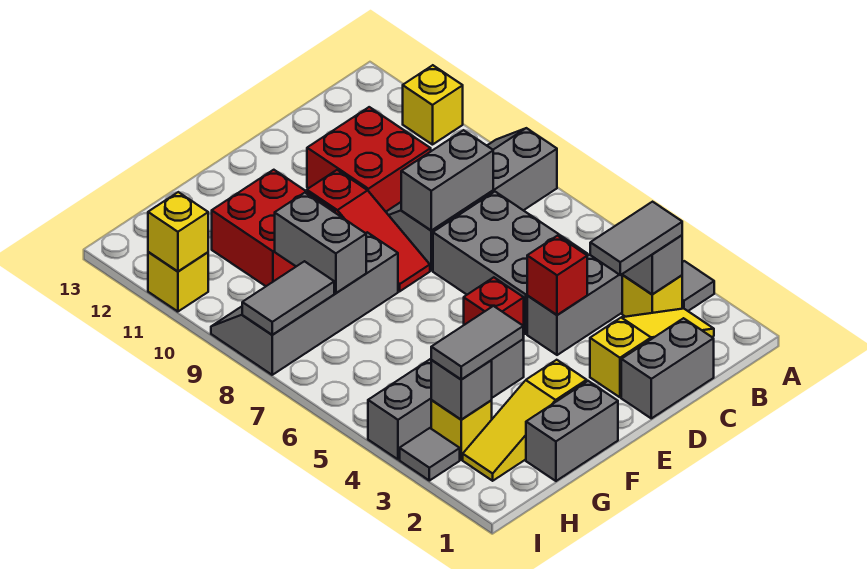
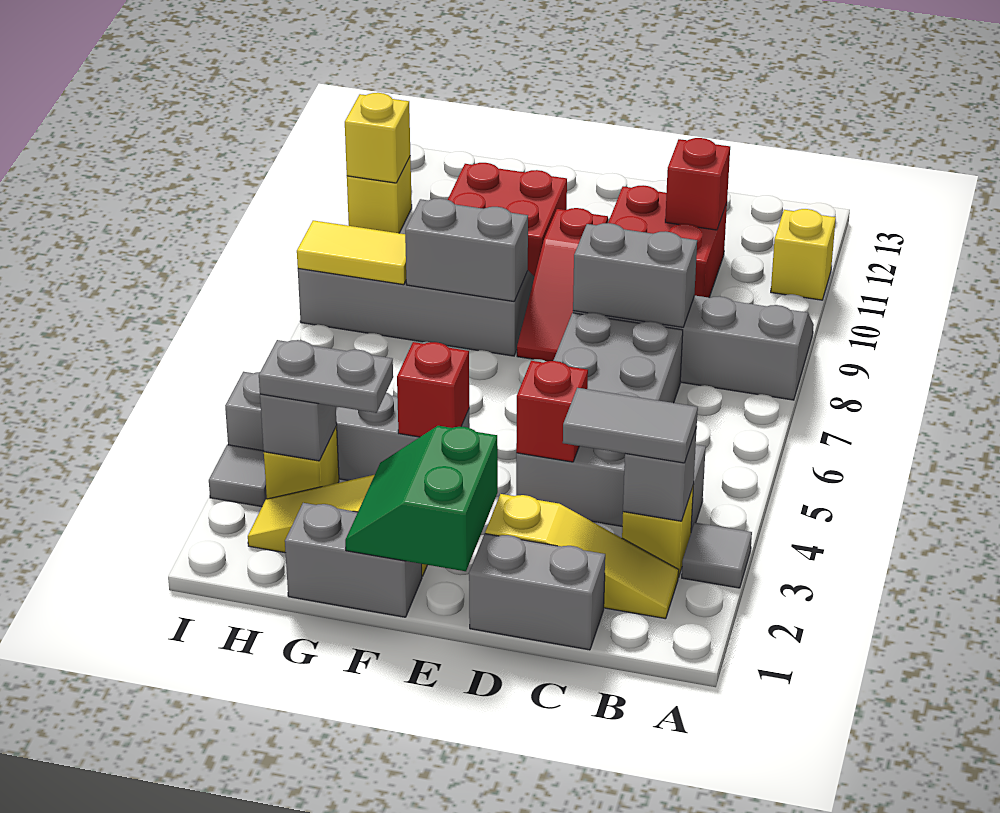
none -> red brick C11 level 2
none -> green slope E1:F2 level 2 top E
grey tile G3:H3 level 3 -> grey plate G3:H3 level 3
grey brick G8:G9 level 2 -> grey brick F8:G8 level 2
grey tile H8:I8 level 2 -> yellow tile H8:I8 level 2

